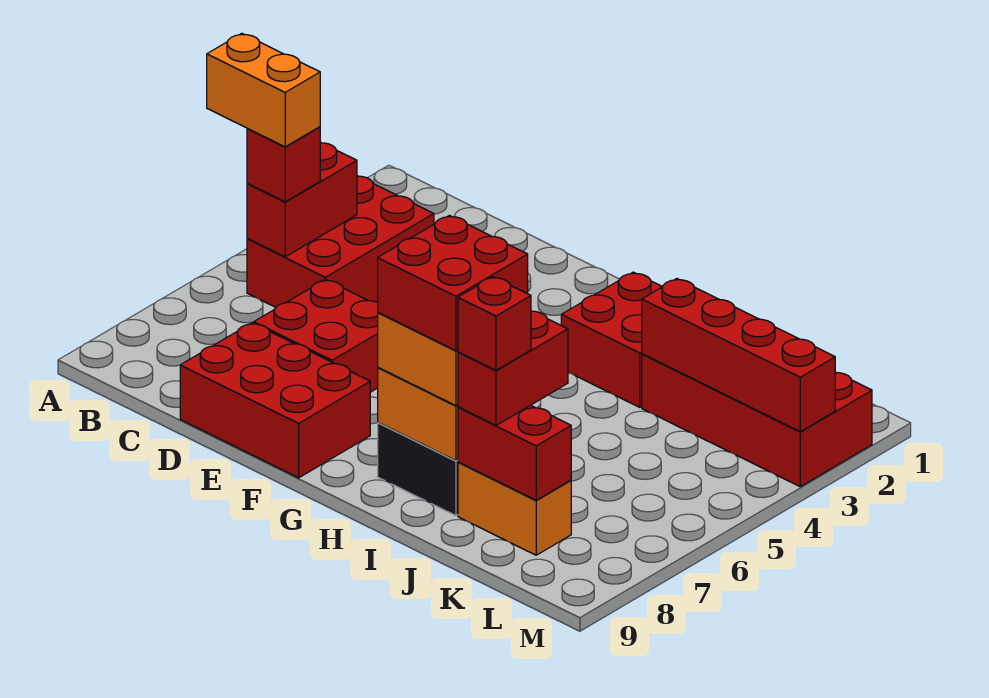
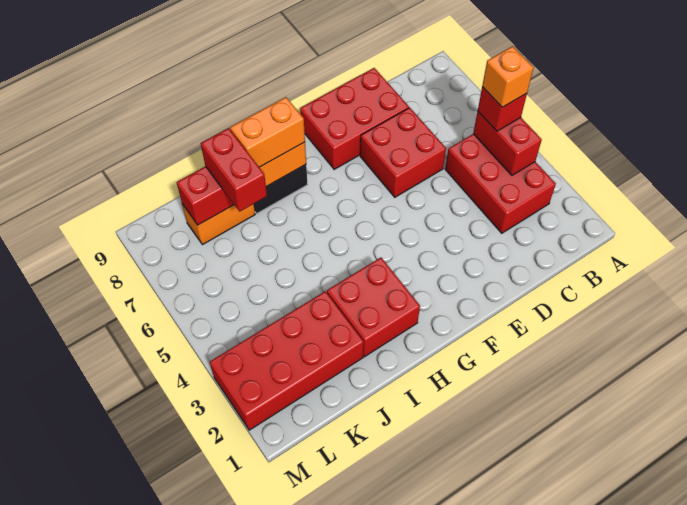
orange brick A5:B5 level 4 -> orange brick B5 level 4
red brick H7:I8 level 4 -> none
red brick J3:M3 level 2 -> none
red brick J8 level 4 -> none

